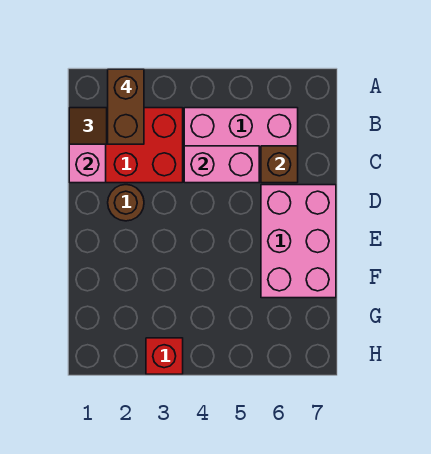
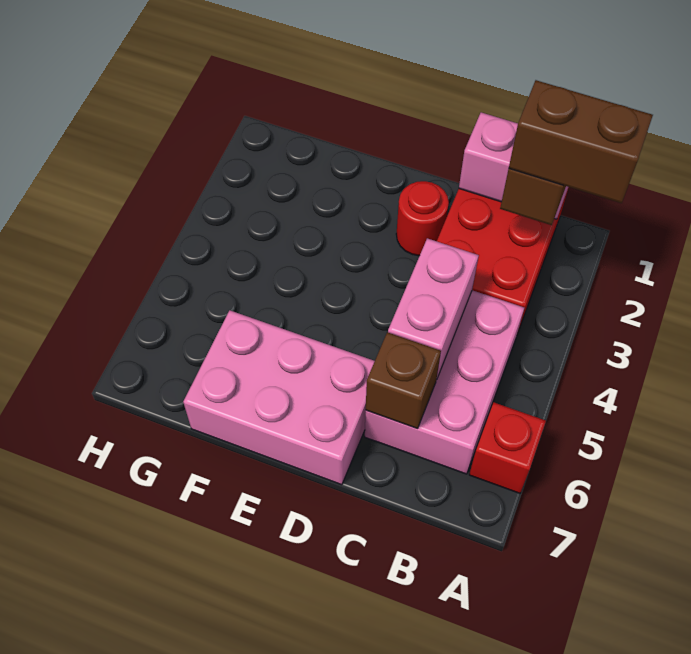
brown round brick D2 level 1 -> red round brick D2 level 1
red brick H3 level 1 -> red brick A6 level 1

